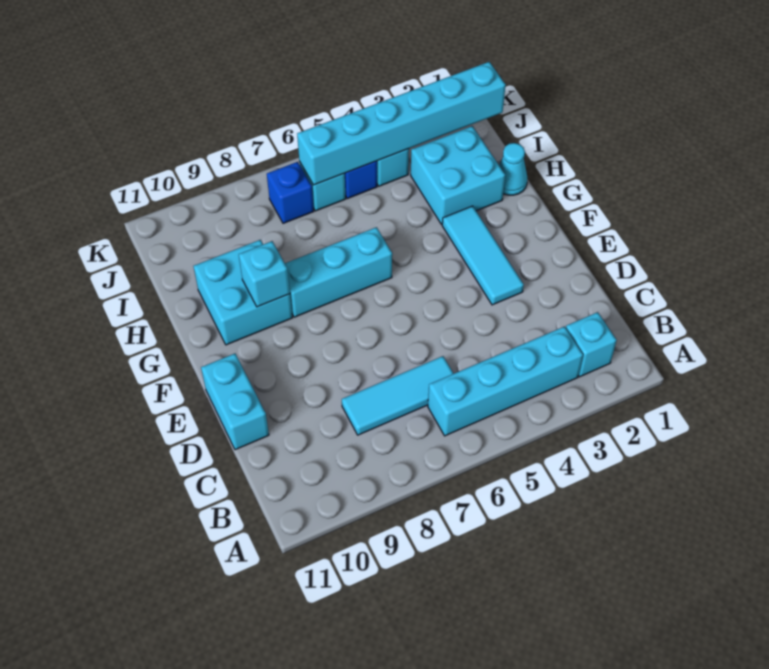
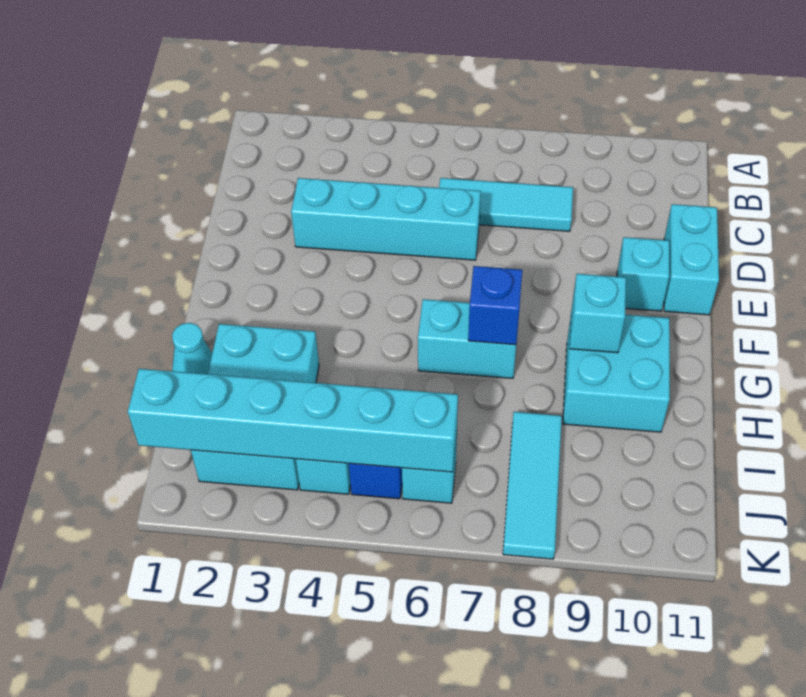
cyan brick B2 level 1 -> cyan brick E10 level 1
cyan brick B3:B6 level 1 -> cyan brick D3:D6 level 1
cyan tile E3:G3 level 1 -> cyan tile I8:K8 level 1
cyan brick G6:G8 level 1 -> cyan brick G6:G7 level 1
cyan brick H2:I3 level 1 -> cyan brick H2:J3 level 1
blue brick J7 level 1 -> blue brick G7 level 2

